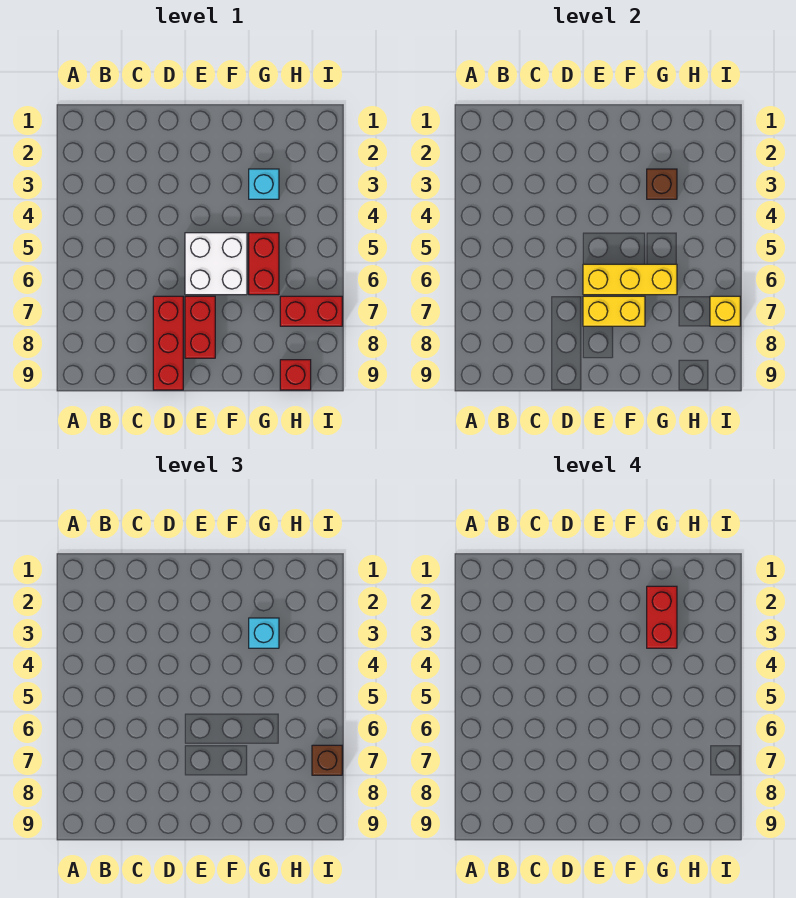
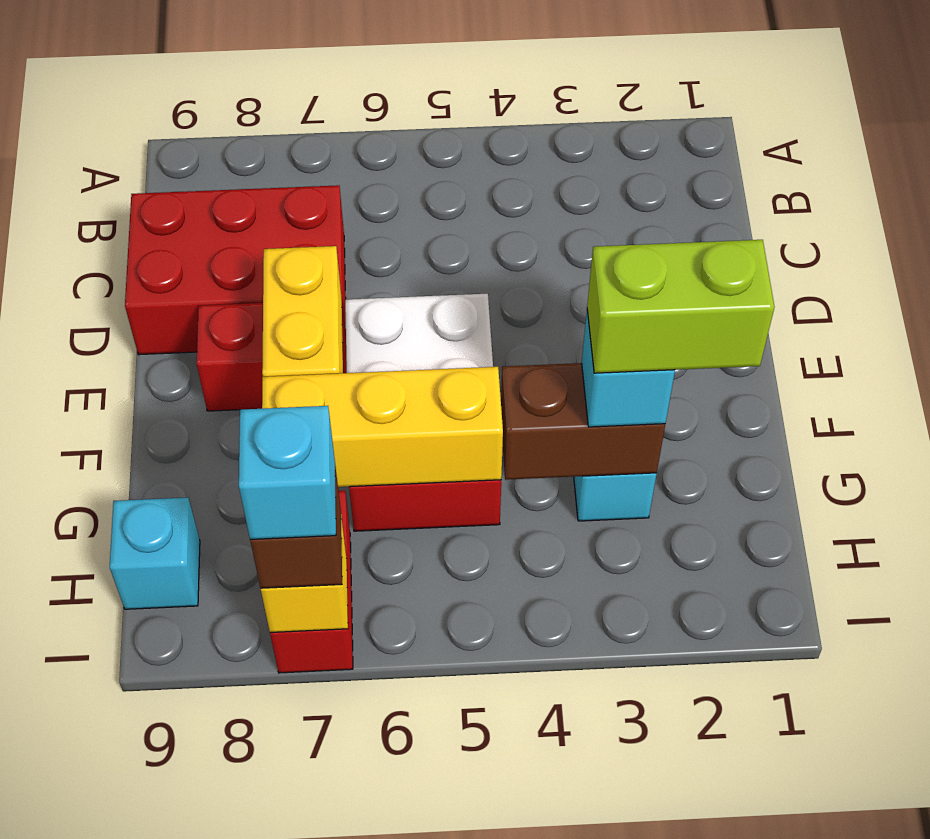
red brick D7:D9 level 1 -> red brick C7:D9 level 1
yellow brick E6:G6 level 2 -> yellow brick G5:G7 level 2
red brick G2:G3 level 4 -> lime brick G2:G3 level 4
brown brick G3 level 2 -> brown brick G3:G4 level 2
red brick H9 level 1 -> cyan brick H9 level 1
none -> cyan brick I7 level 4

